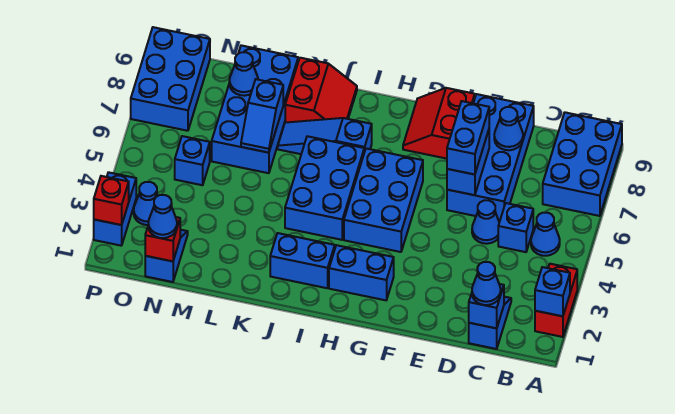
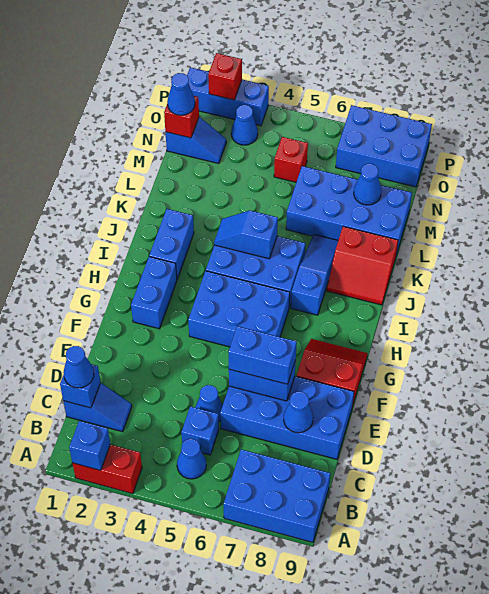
blue slope L6:L7 level 2 top 7 -> blue slope J4:J5 level 2 top 5
blue brick N5 level 1 -> red brick N5 level 1
blue brick P2:P3 level 1 -> blue brick P1:P3 level 1

